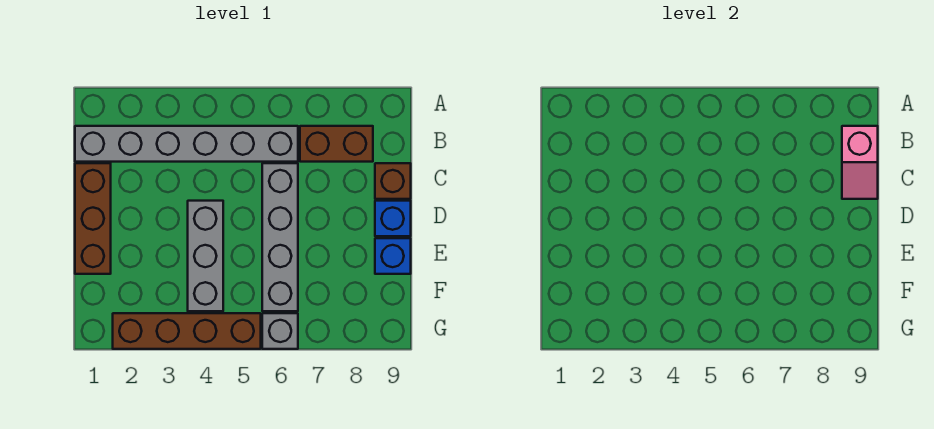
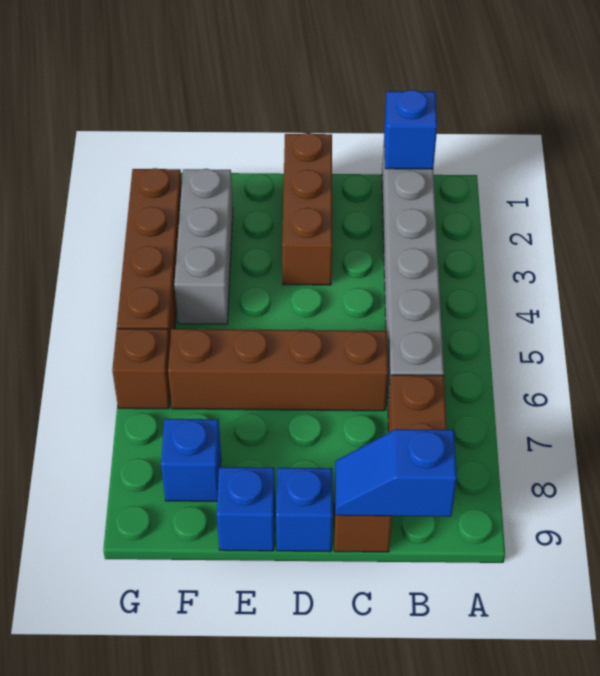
none -> blue brick B1 level 2
pink slope B9:C9 level 2 top B -> blue slope B9:C9 level 2 top B
brown brick C1:E1 level 1 -> brown brick D1:D3 level 1
grey brick C6:F6 level 1 -> brown brick C6:F6 level 1
grey brick D4:F4 level 1 -> grey brick F2:F4 level 1
none -> blue brick F8 level 1
grey brick G6 level 1 -> brown brick G6 level 1

